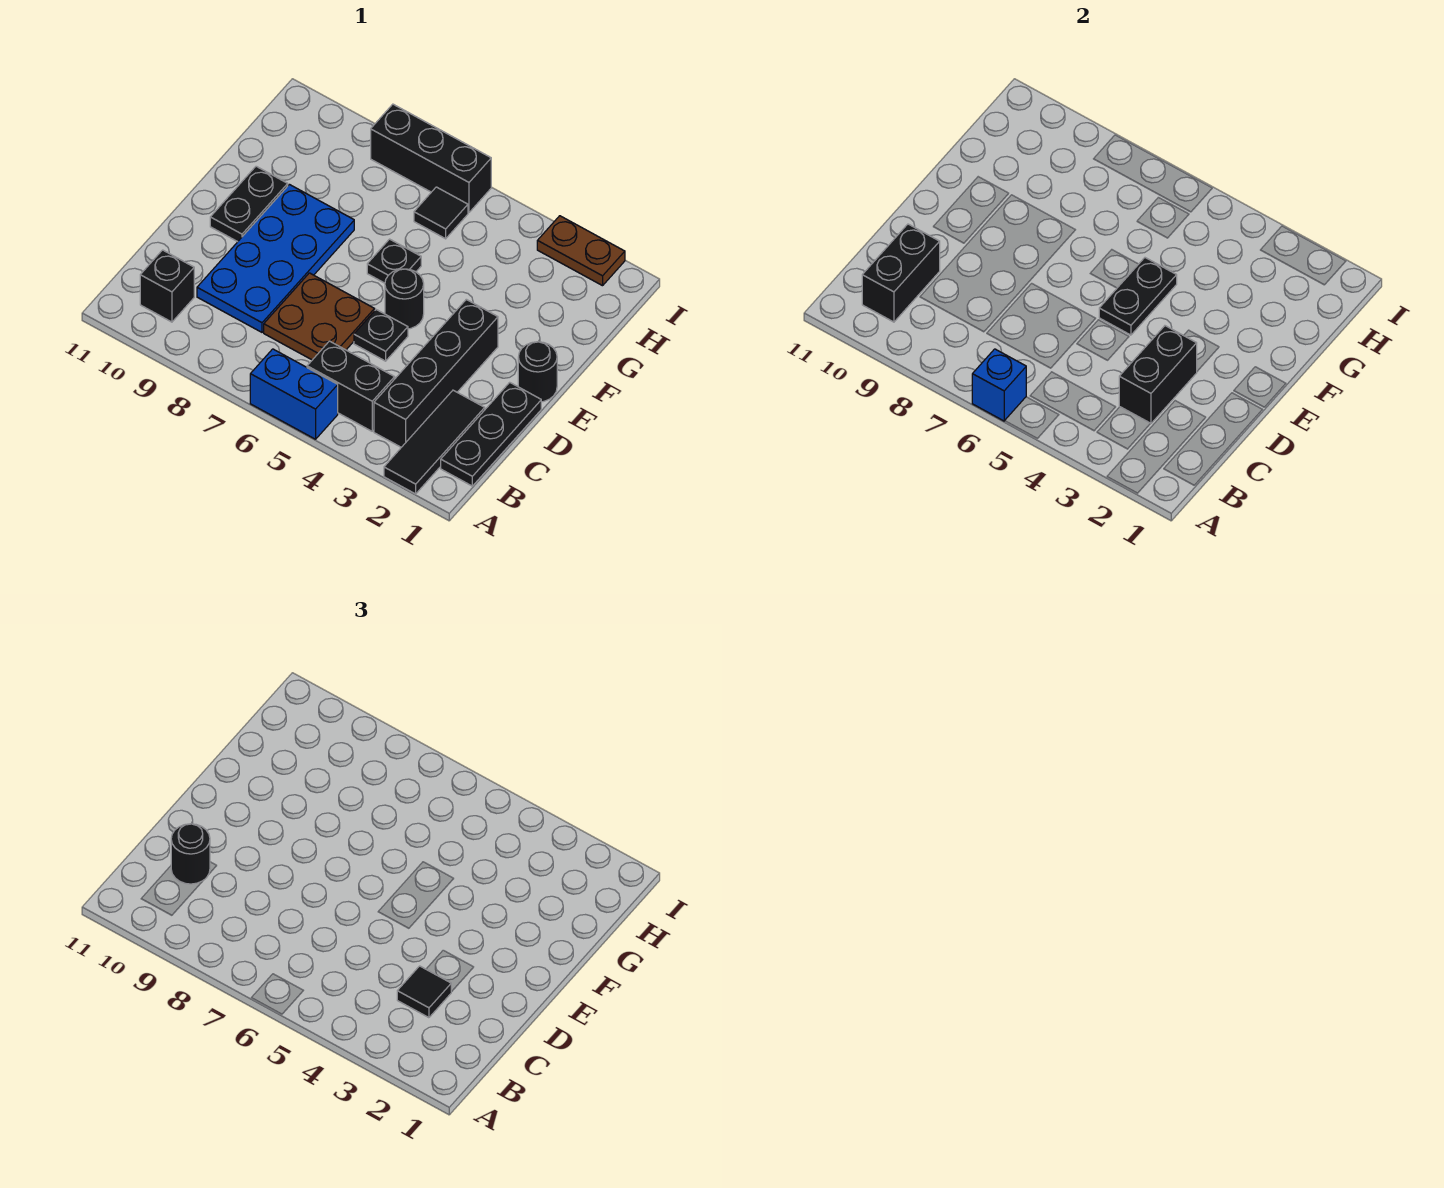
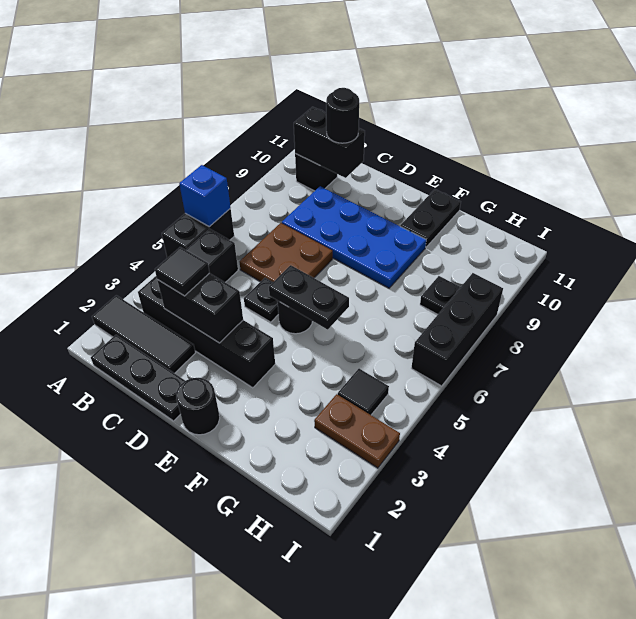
blue brick A5:A6 level 1 -> black brick A5:A6 level 1
black plate E10:F10 level 1 -> black plate F10:F11 level 1
black plate F6 level 1 -> black plate H8 level 1
black tile H6 level 1 -> black tile H4 level 1
brown plate I2:I3 level 1 -> brown plate H3:I3 level 1

